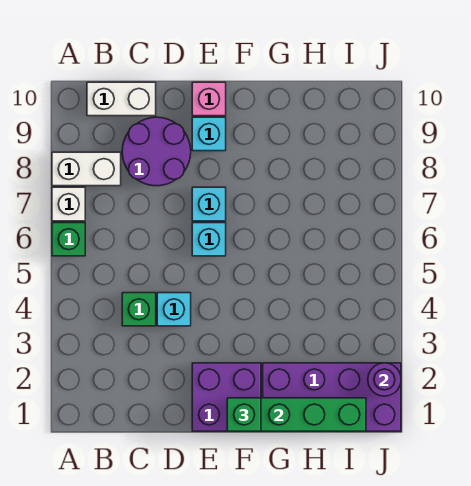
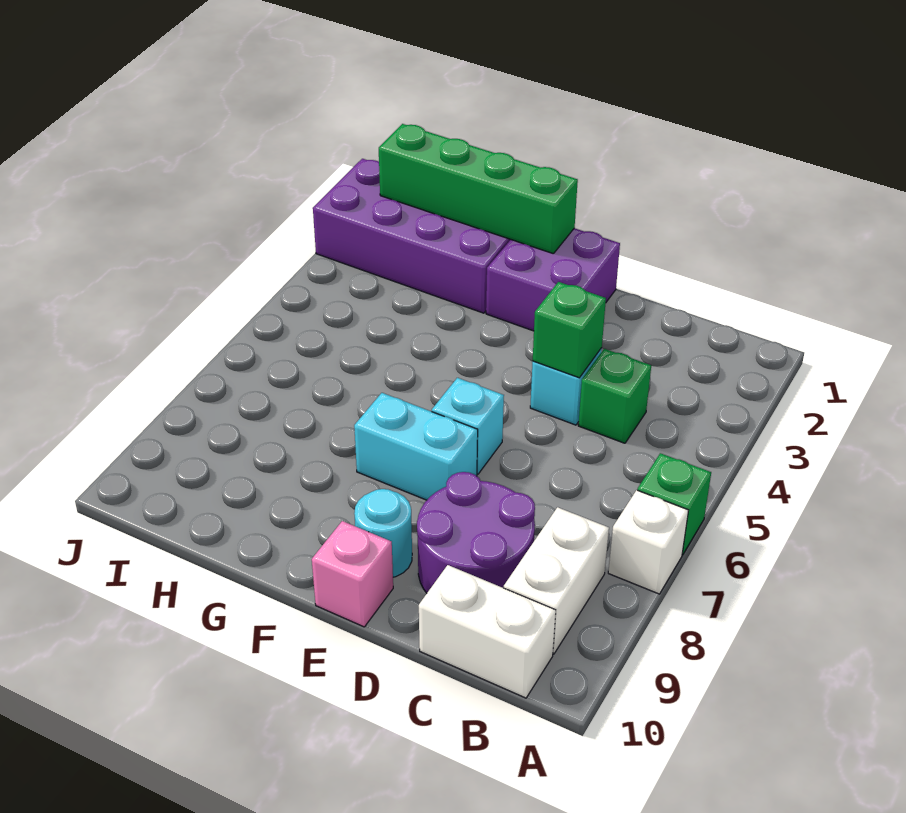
white brick A8:B8 level 1 -> white brick B8:B9 level 1
cyan brick E7 level 1 -> cyan brick E7:F7 level 1
cyan brick E9 level 1 -> cyan round brick E9 level 1
green brick F1 level 3 -> green brick D4 level 2
purple round brick J2 level 2 -> none

